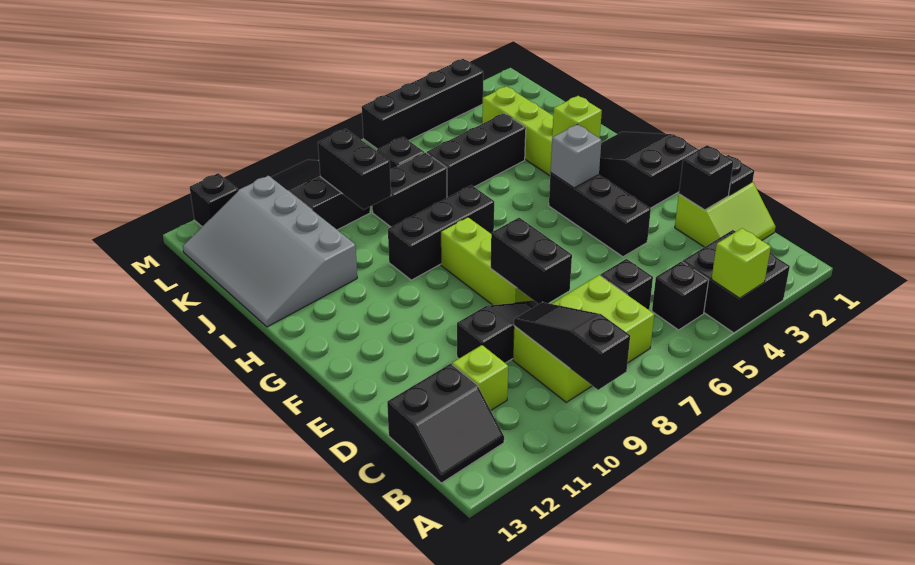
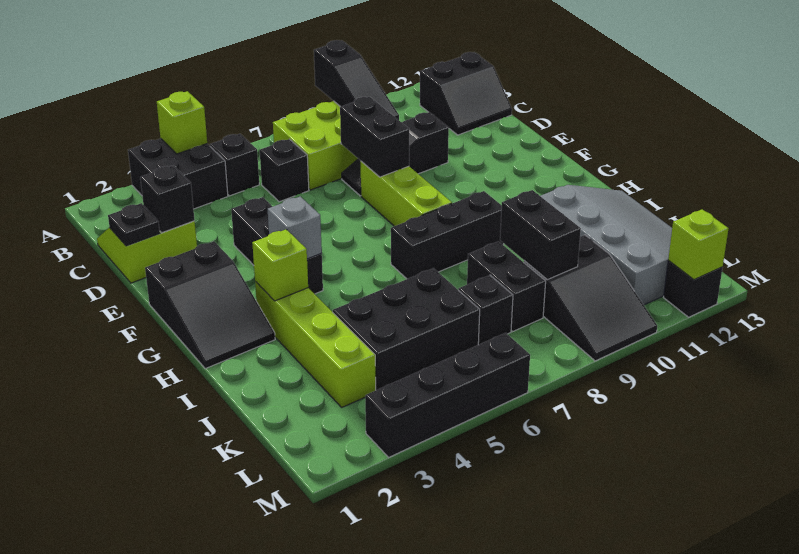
black slope B12:C13 level 1 top C -> black slope B12:C13 level 1 top B
lime brick C11 level 1 -> lime brick M12 level 2
black brick J4:J6 level 1 -> black brick J4:K6 level 1
black brick J7:J8 level 1 -> black brick J8:K8 level 1

